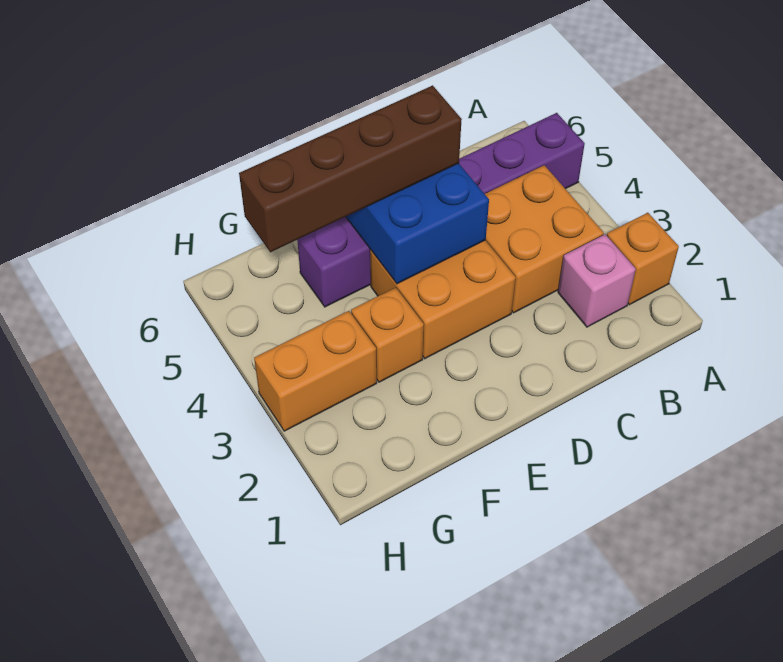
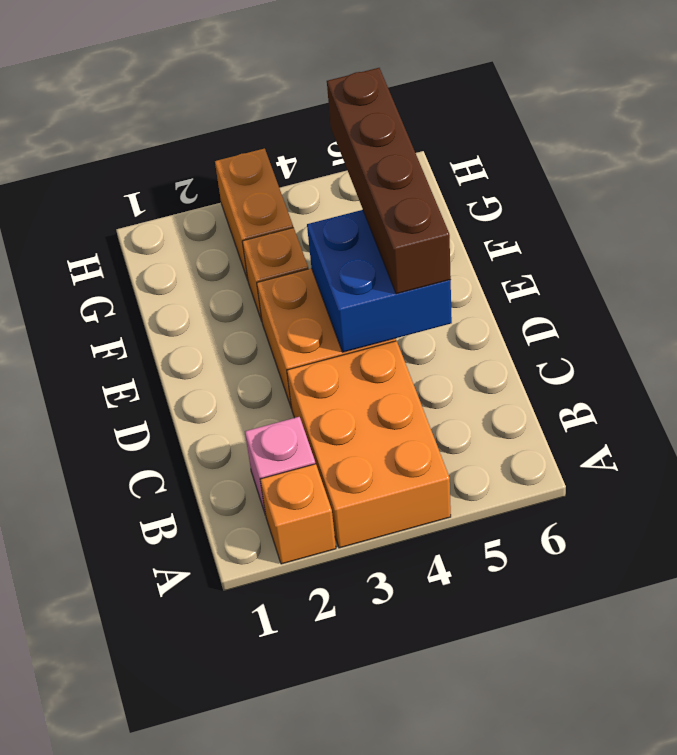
purple brick A5:F5 level 1 -> none
orange brick B3:C4 level 1 -> orange brick A3:C4 level 1

